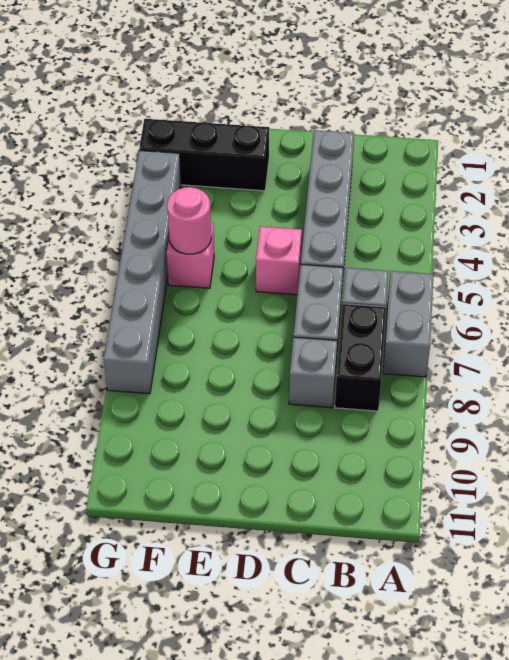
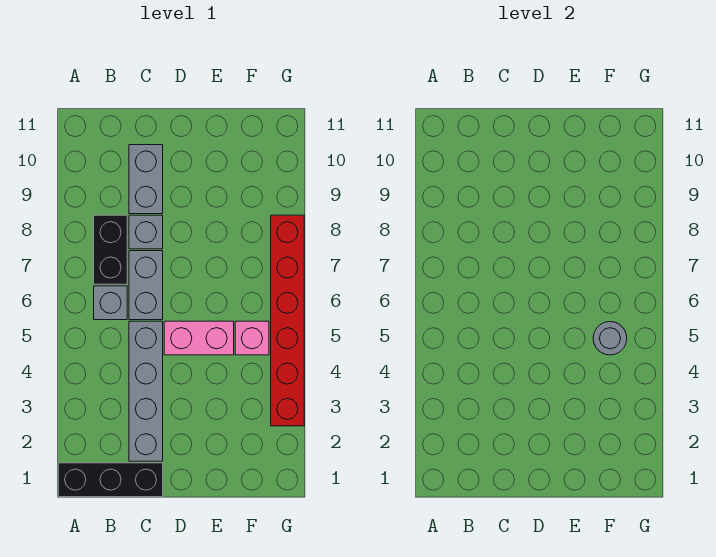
grey brick A6:A7 level 1 -> grey brick C9:C10 level 1
pink brick D5 level 1 -> pink brick D5:E5 level 1
black brick E2:G2 level 1 -> black brick A1:C1 level 1
pink round brick F5 level 2 -> grey round brick F5 level 2
grey brick G3:G8 level 1 -> red brick G3:G8 level 1

